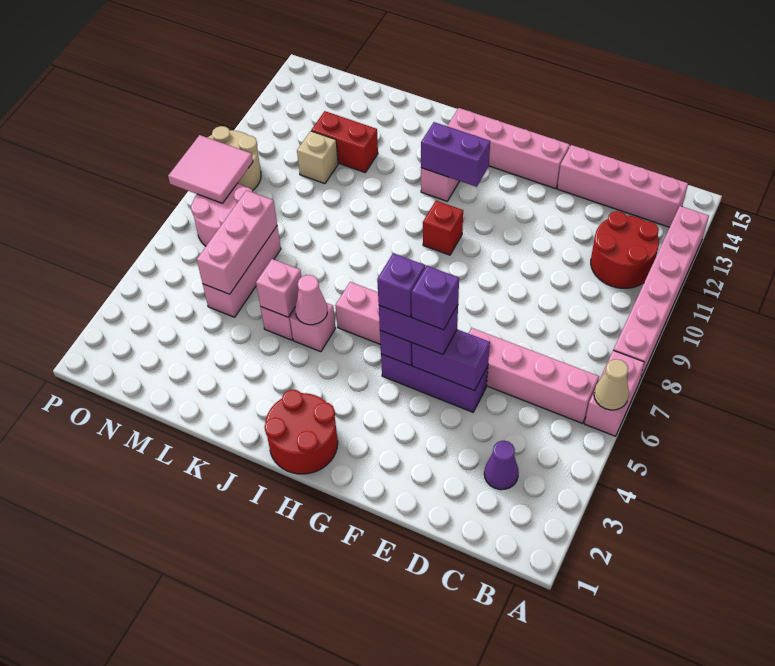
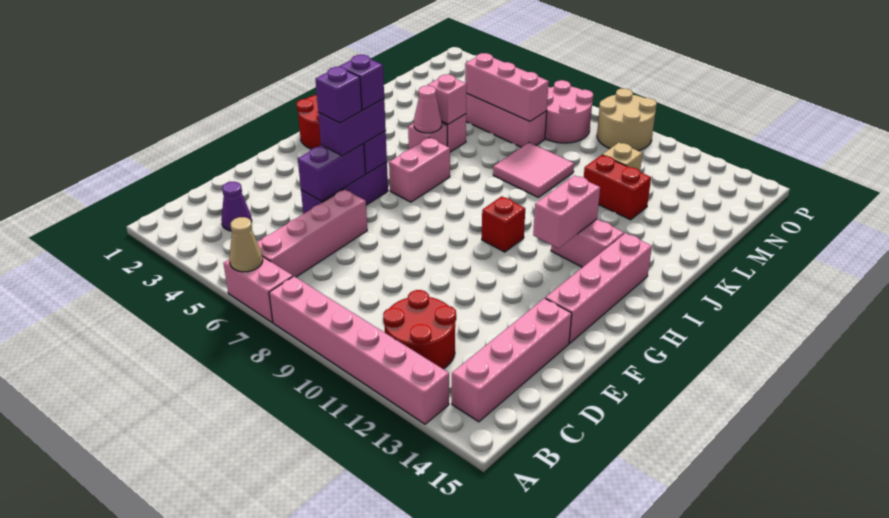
purple brick H12:I12 level 2 -> pink brick H12:I12 level 2
red brick L12:M12 level 1 -> red brick L11:L12 level 1
pink tile O8:P9 level 2 -> pink tile K8:L9 level 1

